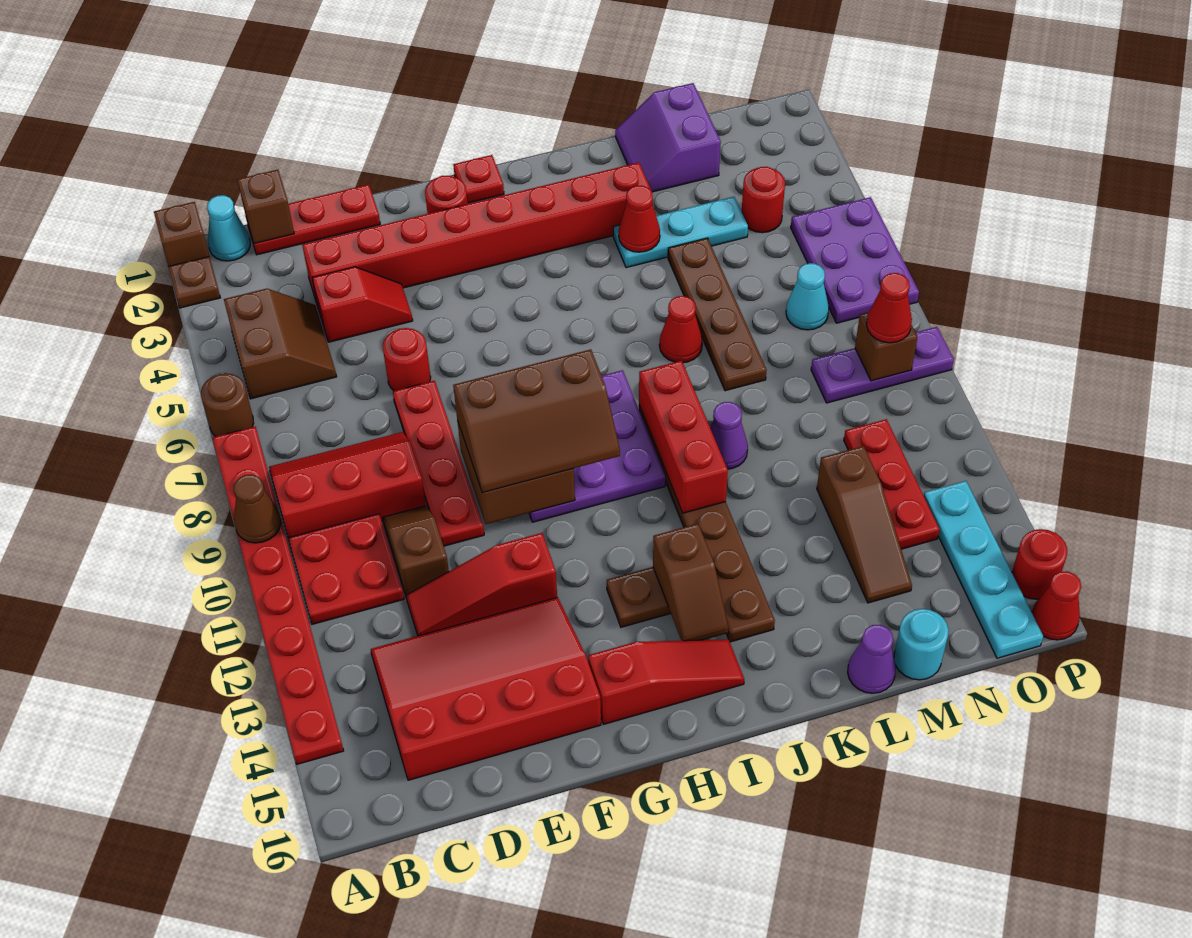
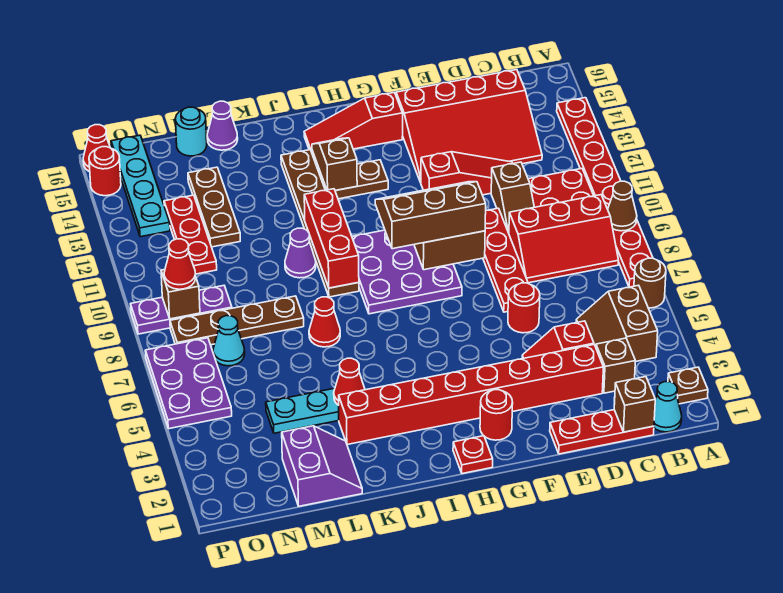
brown brick A1 level 1 -> brown brick C3 level 1
brown plate L5:L8 level 1 -> brown plate L8:O8 level 1
brown slope M12:M14 level 1 top 12 -> brown plate M12:M14 level 1
red round brick N4 level 1 -> none

